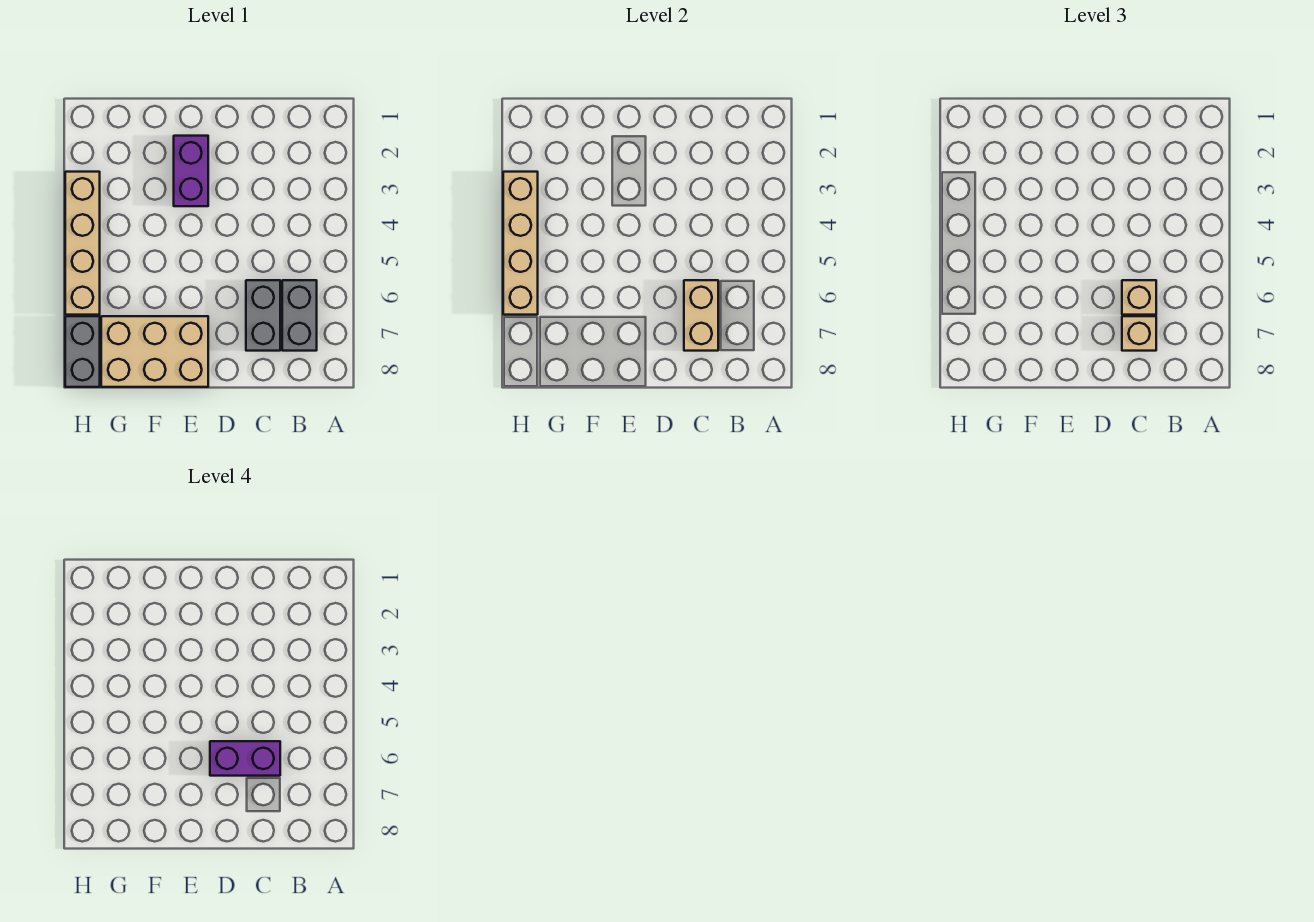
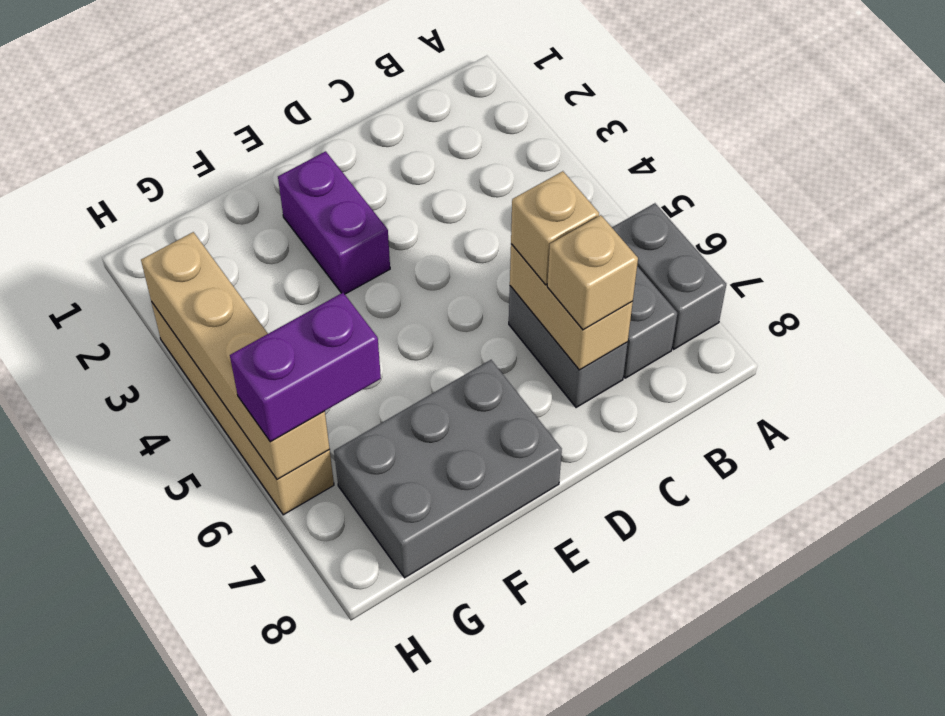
purple brick C6:D6 level 4 -> purple brick G6:H6 level 3
tan brick E7:G8 level 1 -> grey brick E7:G8 level 1
grey brick H7:H8 level 1 -> grey brick A6:A7 level 1

